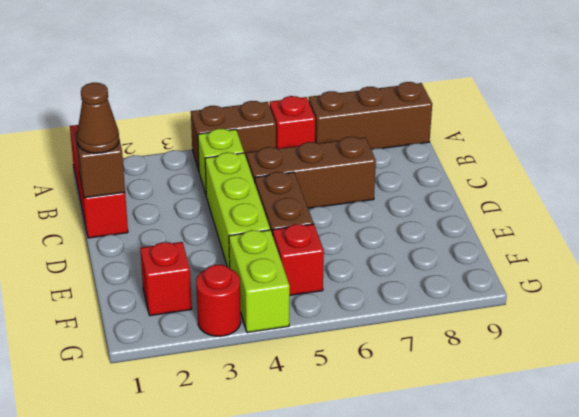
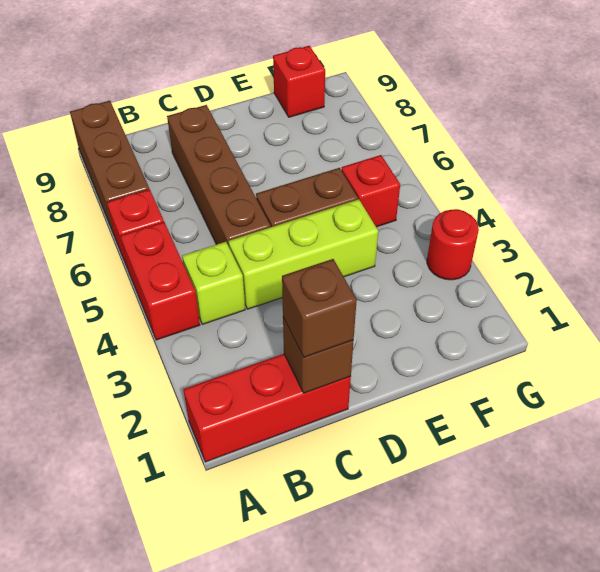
brown brick A4:A5 level 1 -> red brick A4:A5 level 1
brown cone C1 level 3 -> brown brick C1 level 3
brown brick C5:C7 level 1 -> brown brick C5:C8 level 1
red brick F2 level 1 -> red brick F9 level 1
lime brick F4:G4 level 1 -> none

